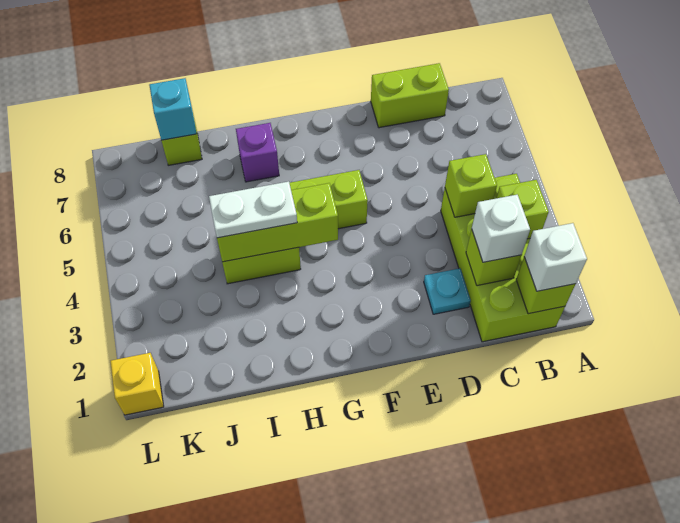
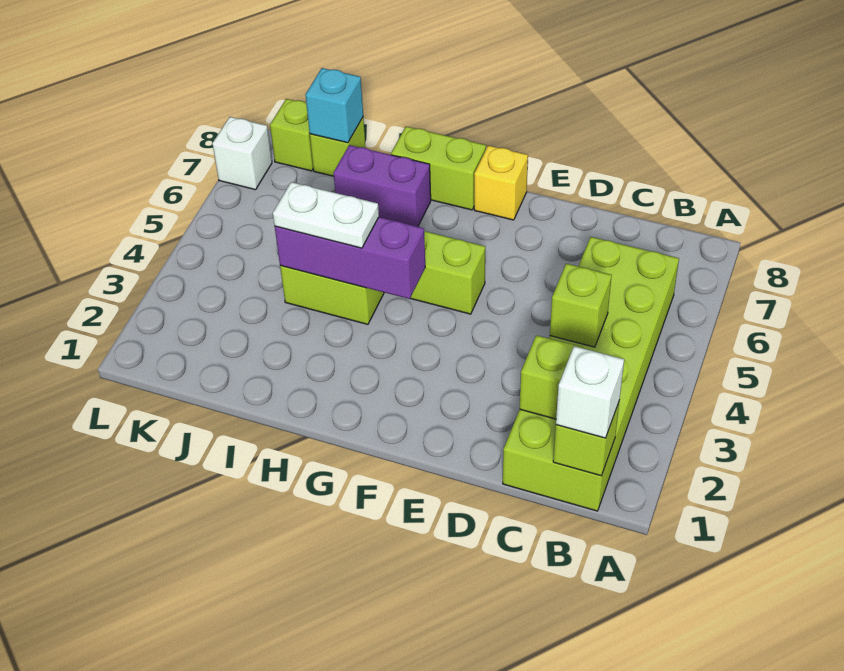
lime brick B1:C4 level 1 -> lime brick B1:C6 level 1
lime brick B3 level 2 -> lime brick K8 level 1
white brick C2 level 3 -> white brick L7 level 1
lime brick C8:D8 level 1 -> lime brick G8:H8 level 1
cyan plate D2 level 1 -> none
lime brick G4:I4 level 2 -> purple brick G4:I4 level 2
purple brick H7 level 1 -> purple brick H7:I7 level 1
yellow brick L1 level 1 -> yellow brick F8 level 1

